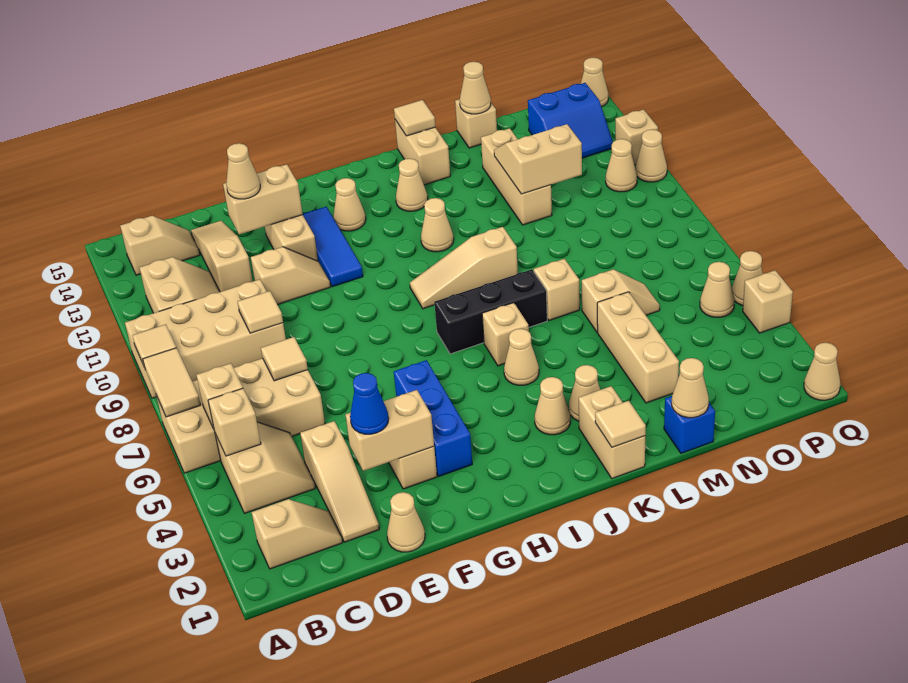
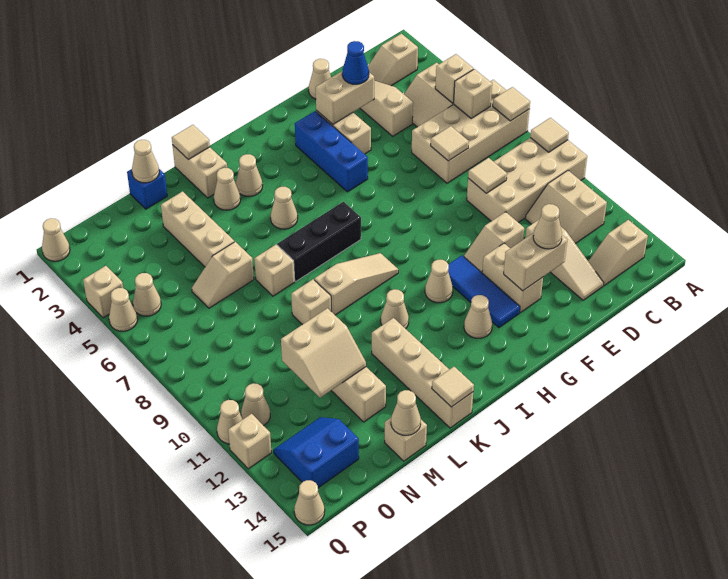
tan tile A7:A8 level 2 -> tan tile A7 level 2
tan brick J6 level 1 -> tan brick L9 level 1
tan cone J13 level 1 -> tan cone H11 level 1
tan brick K14:K15 level 1 -> tan brick K12:K15 level 1

